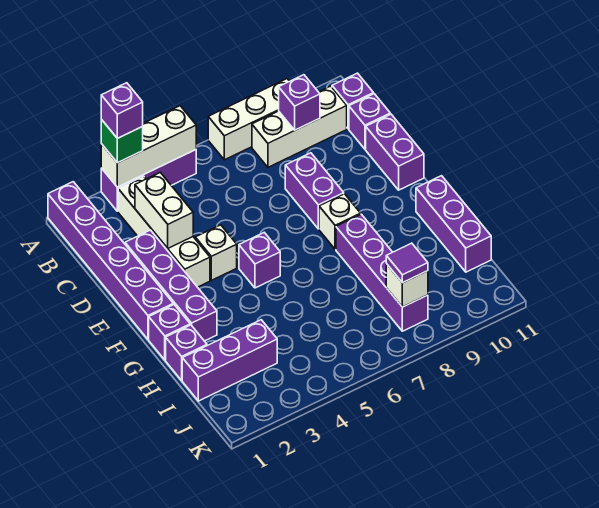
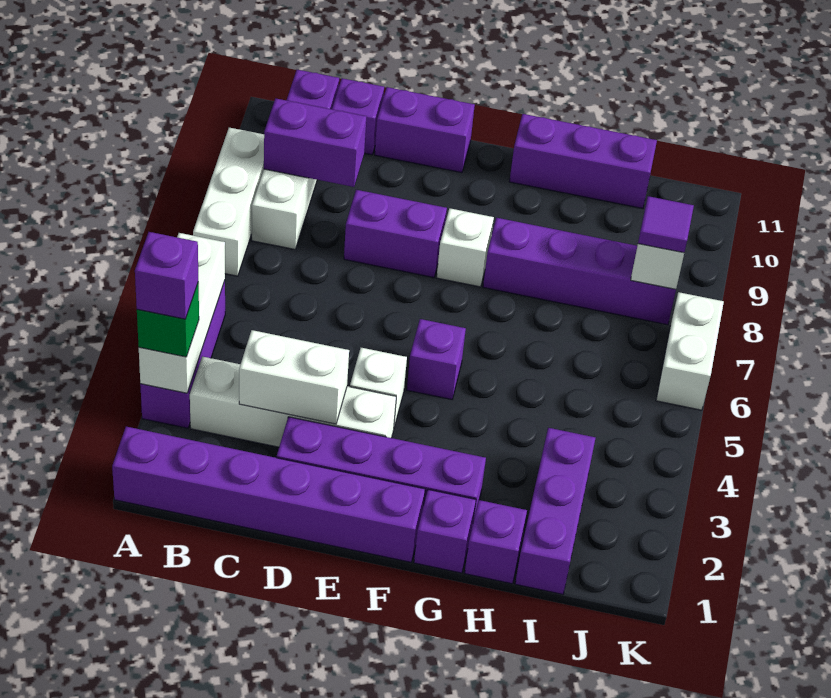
purple brick B9 level 2 -> purple brick B9:C9 level 2
none -> white brick K6:K7 level 1

